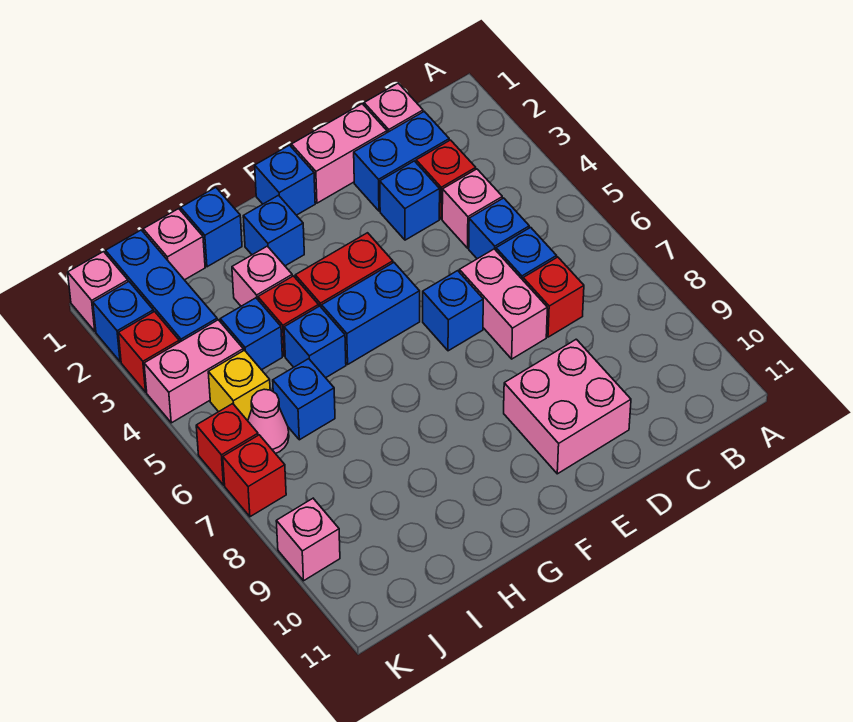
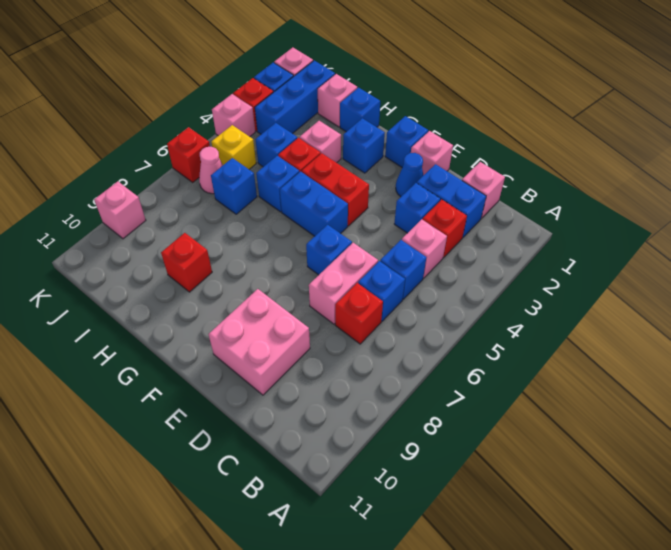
pink brick D1:E1 level 1 -> pink brick E1 level 1
none -> blue cone E2 level 1
pink brick J4:K4 level 1 -> pink brick K4 level 1
red brick K7 level 1 -> red brick H9 level 1

